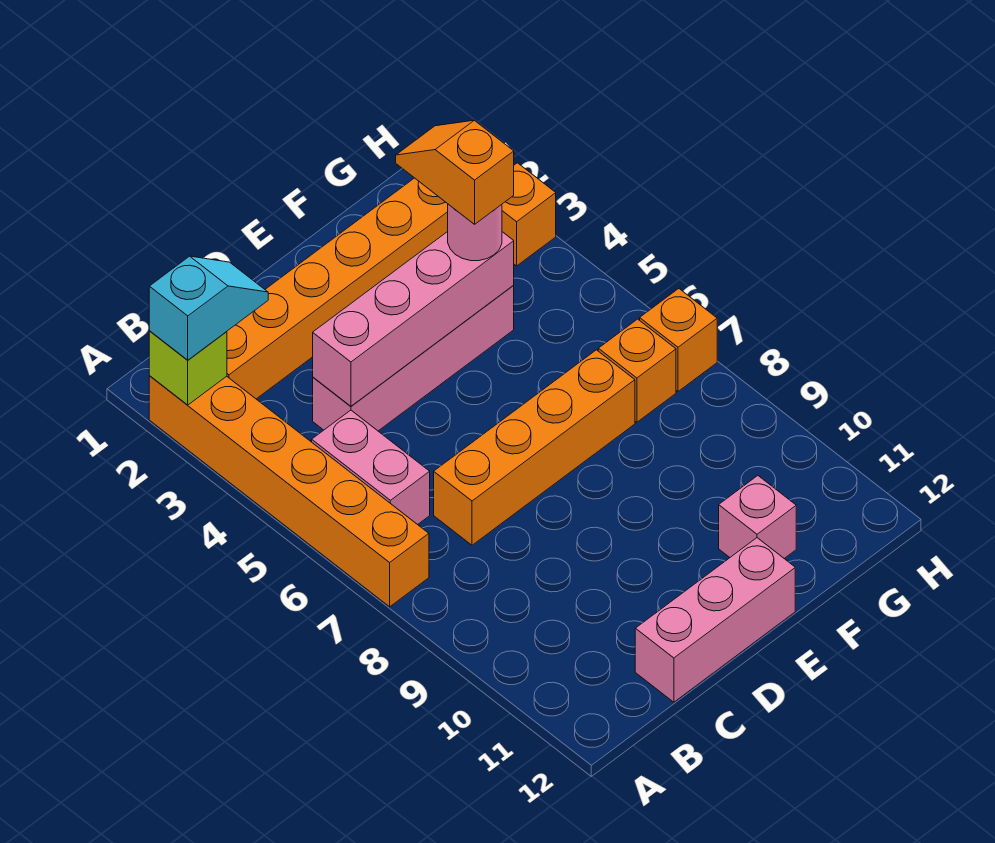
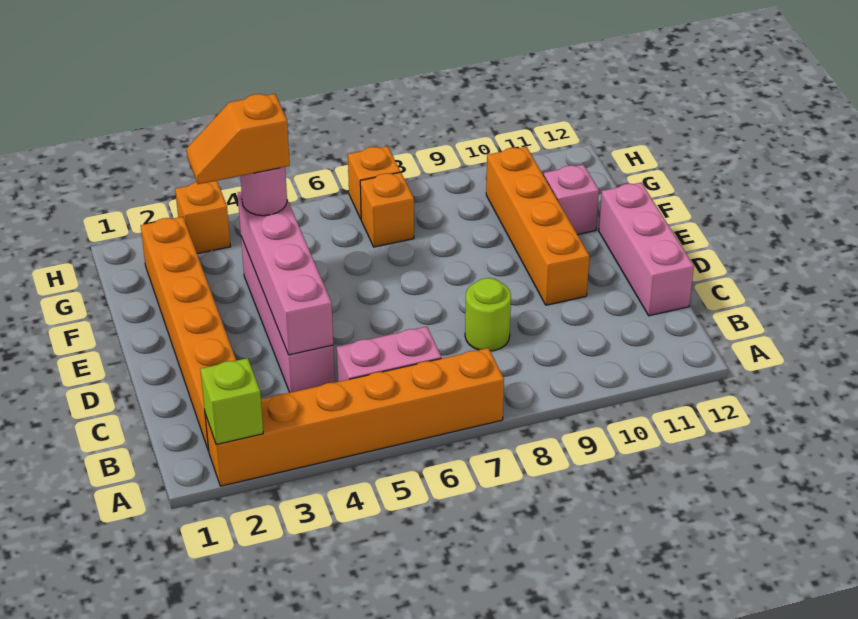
cyan slope A2:B2 level 3 top A -> none
orange brick C7:F7 level 1 -> orange brick D10:G10 level 1
none -> lime round brick C8 level 1

